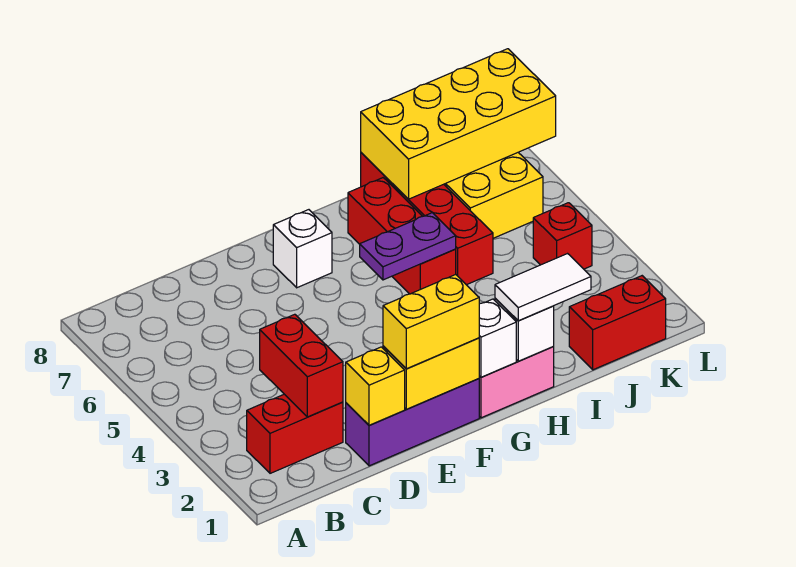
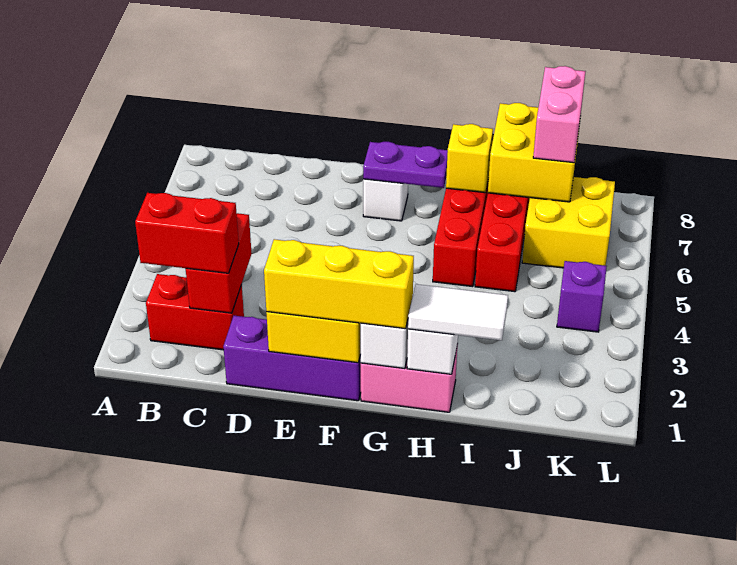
yellow brick D1 level 2 -> yellow brick H7 level 2
yellow brick E1:F1 level 3 -> yellow brick E1:G1 level 3
purple plate G5:H5 level 2 -> purple plate F7:G7 level 2
yellow brick I7:L8 level 2 -> yellow brick I7:J8 level 2
red brick J1:K1 level 1 -> red brick B2:C2 level 3
none -> pink brick J7:J8 level 3
red brick K4 level 1 -> purple brick K4 level 1

